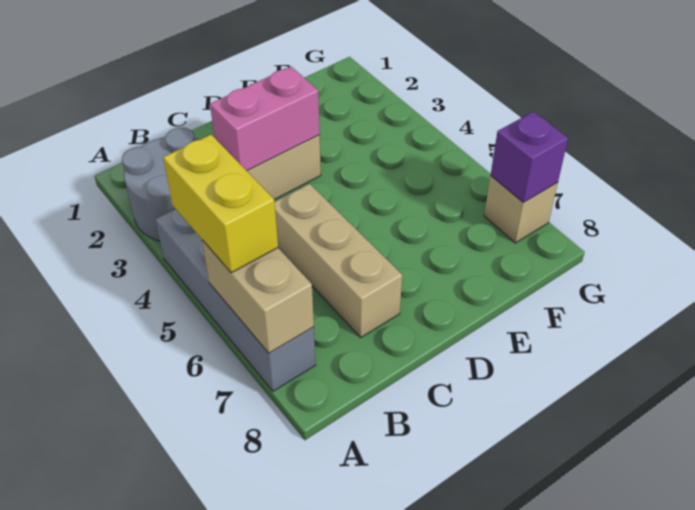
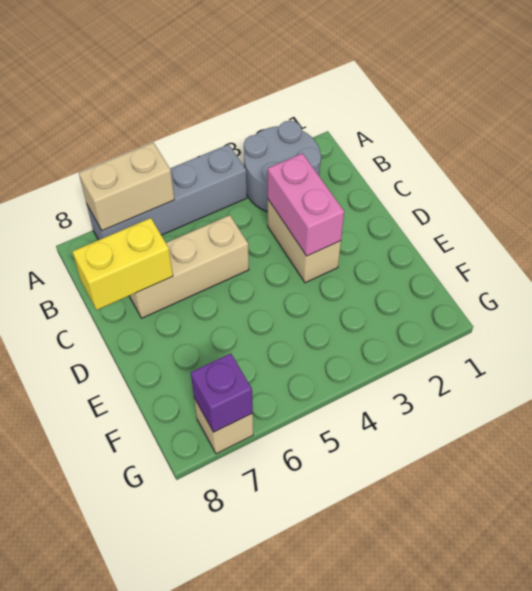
yellow brick A5:A6 level 3 -> yellow brick C7:C8 level 2

